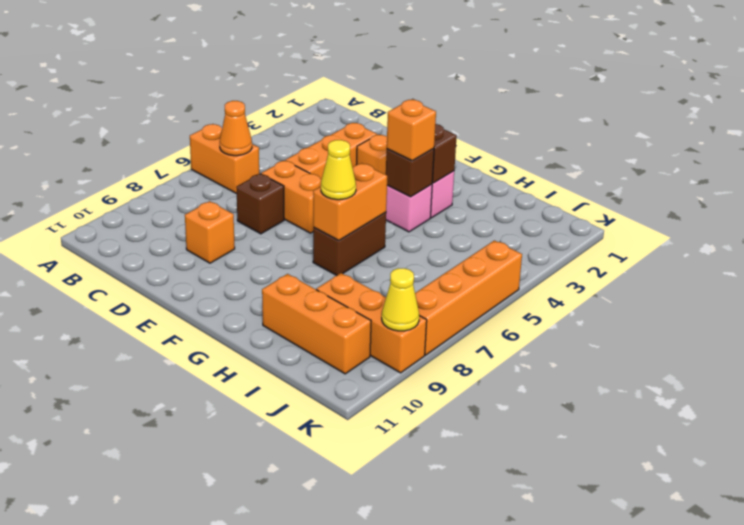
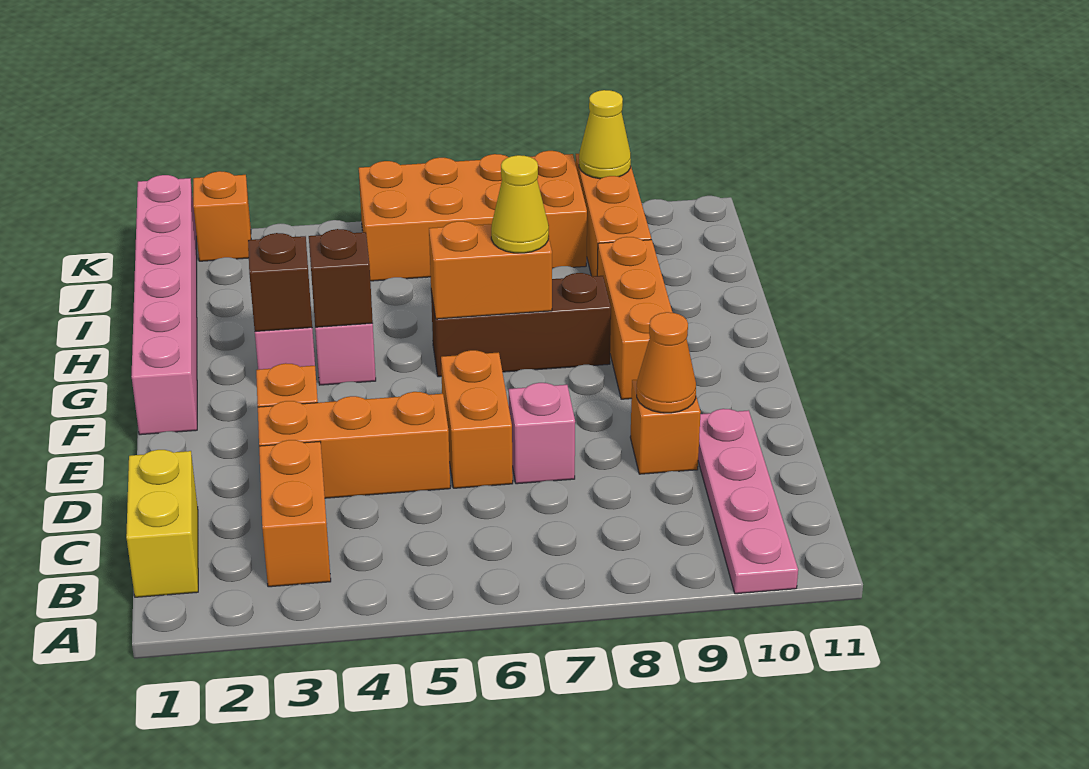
orange brick A6:B6 level 1 -> orange brick B3:C3 level 1
none -> pink plate A10:D10 level 1
none -> yellow brick B1:C1 level 1
orange cone B6 level 2 -> orange cone D9 level 2
brown brick D7 level 1 -> pink brick D7 level 1
none -> pink brick F1:K1 level 1
orange brick G4 level 3 -> orange brick K2 level 1
brown brick G6:G7 level 1 -> brown brick G6:G8 level 1
orange brick H10:J10 level 1 -> orange brick F9:H9 level 1
orange brick K5:K8 level 1 -> orange brick J5:K8 level 1

